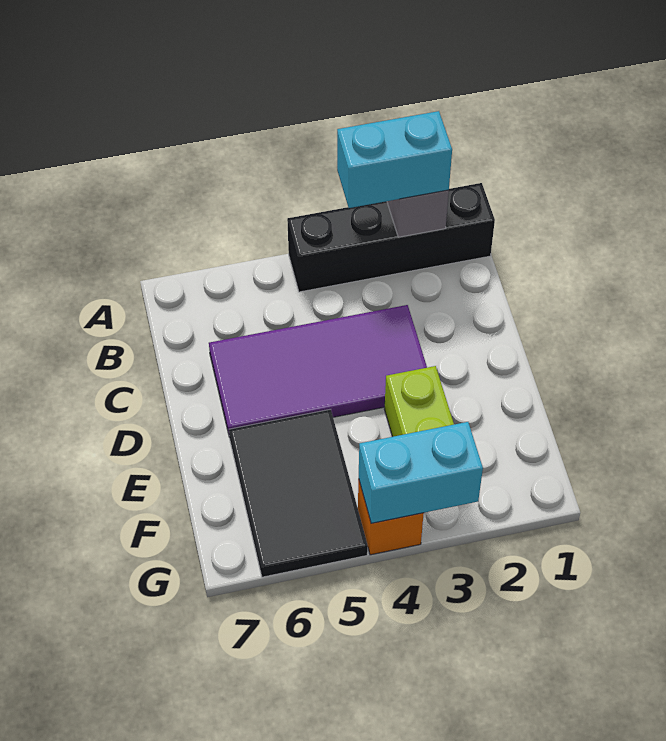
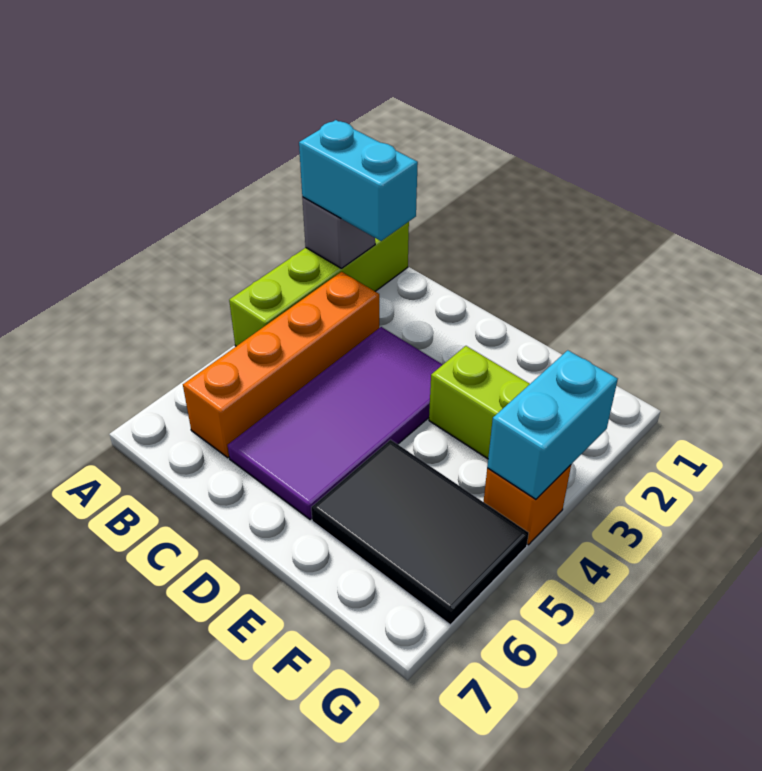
black brick A1:A4 level 1 -> lime brick A1:A4 level 1
cyan brick A2:A3 level 3 -> cyan brick A2:B2 level 3
none -> orange brick B3:B6 level 1

